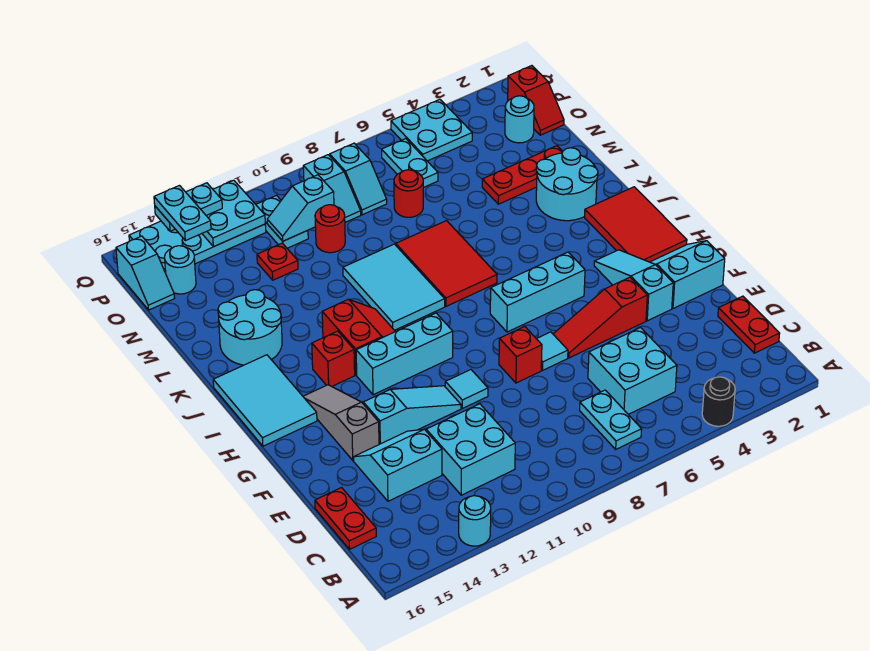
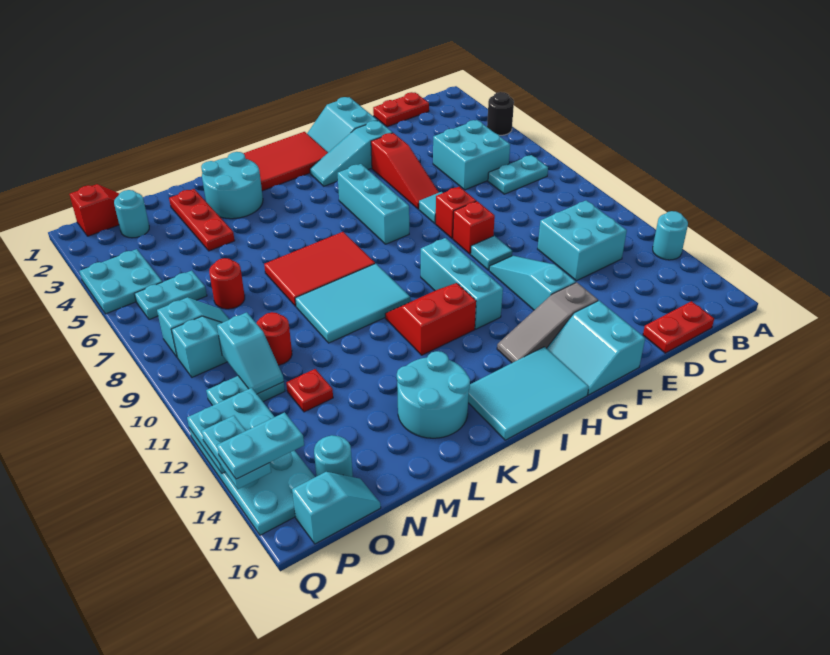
cyan slope D13:E14 level 1 top D -> cyan slope F15:G16 level 1 top F
red brick I13 level 1 -> red brick F9 level 1

